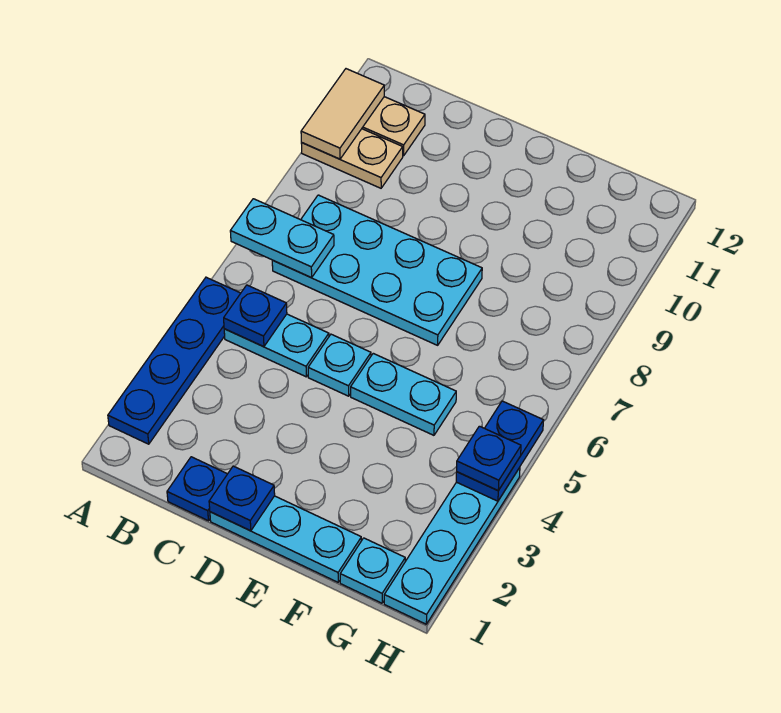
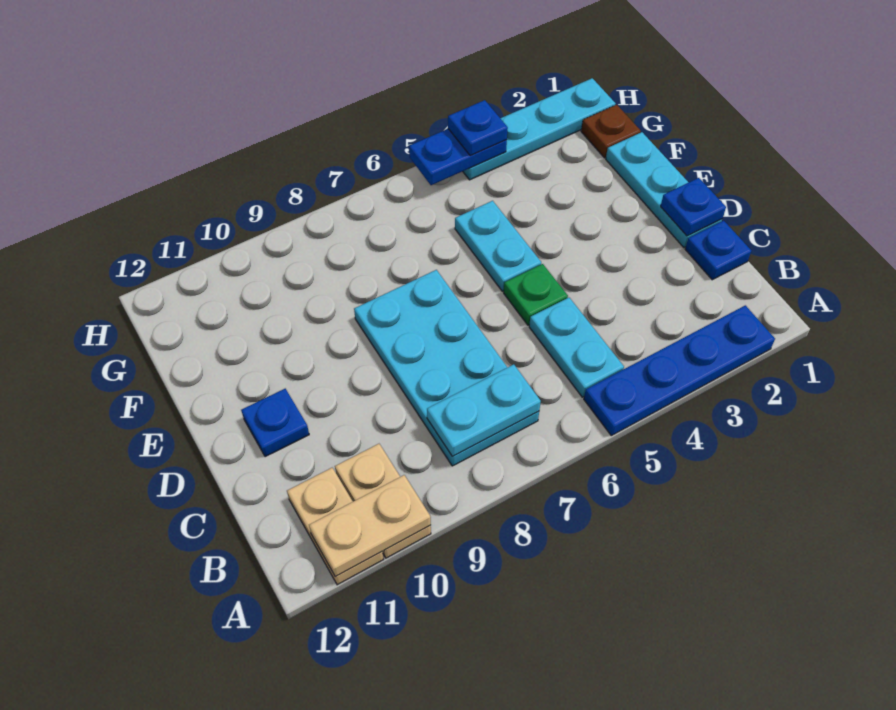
cyan plate A7:B7 level 2 -> cyan plate B7:B8 level 2
tan tile A10:A11 level 2 -> tan plate A10:A11 level 2
blue plate B5 level 2 -> blue plate D11 level 1
cyan plate D5 level 1 -> green plate D5 level 1
cyan plate G1 level 1 -> brown plate G1 level 1

